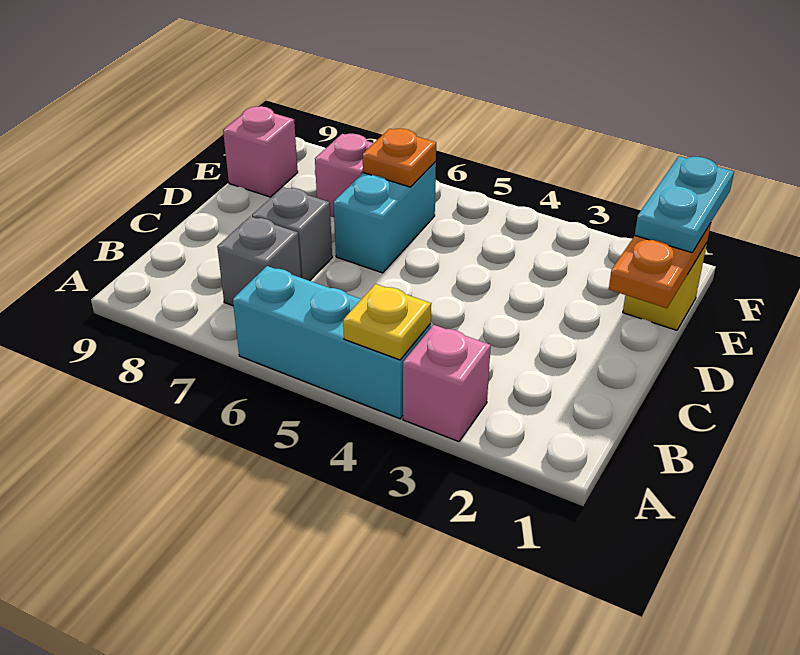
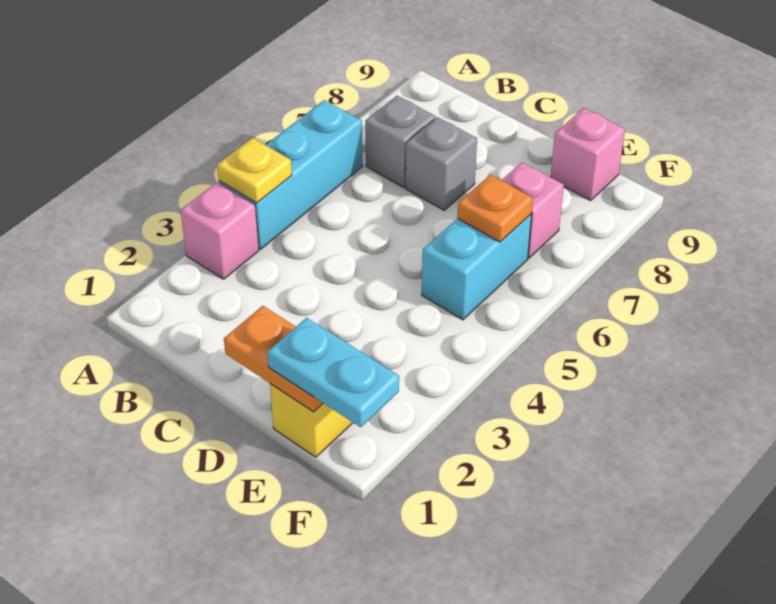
cyan brick D6:E6 level 1 -> cyan brick E5:E6 level 1

